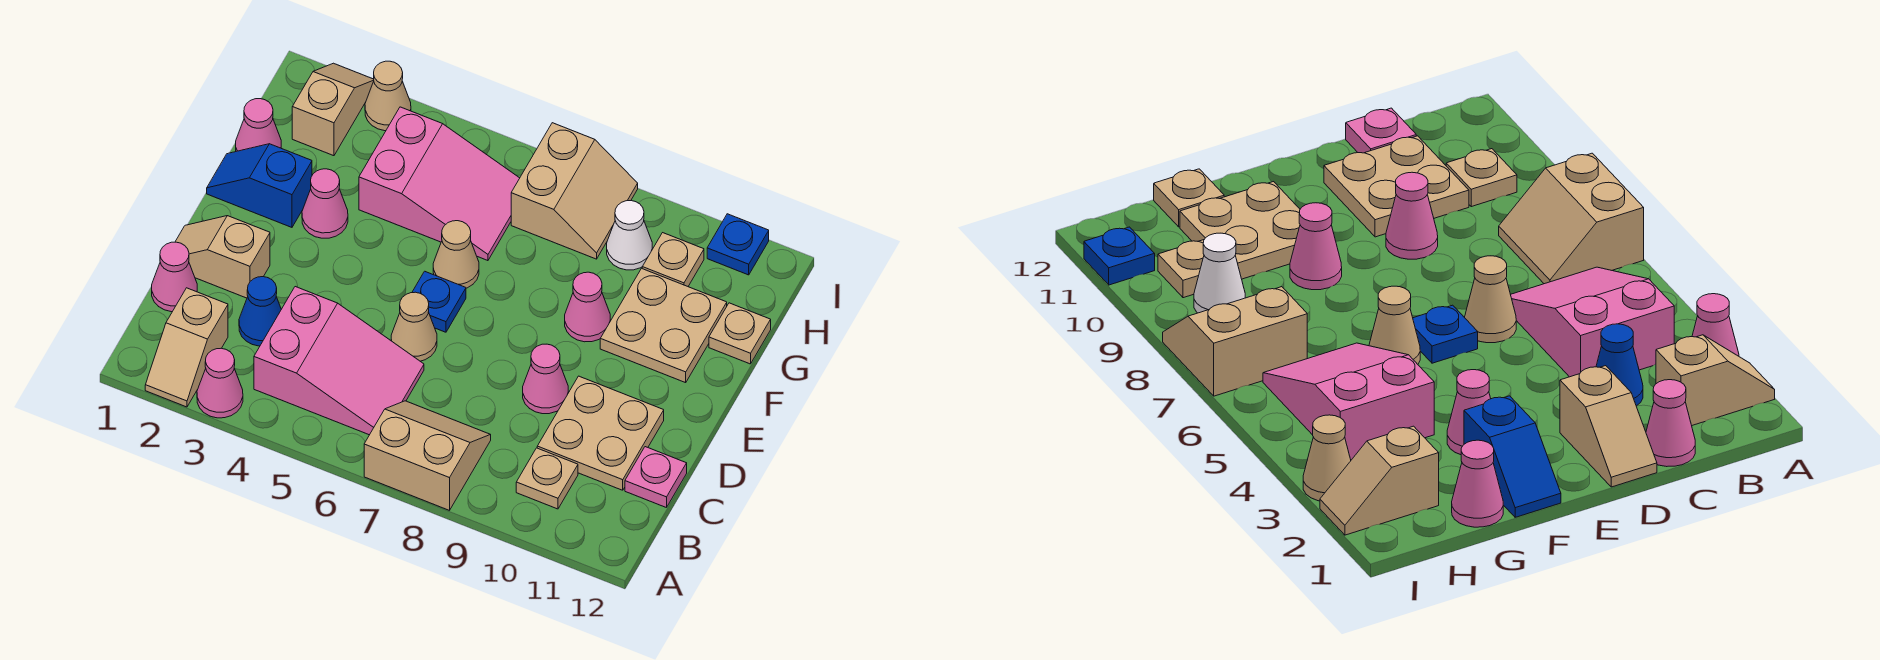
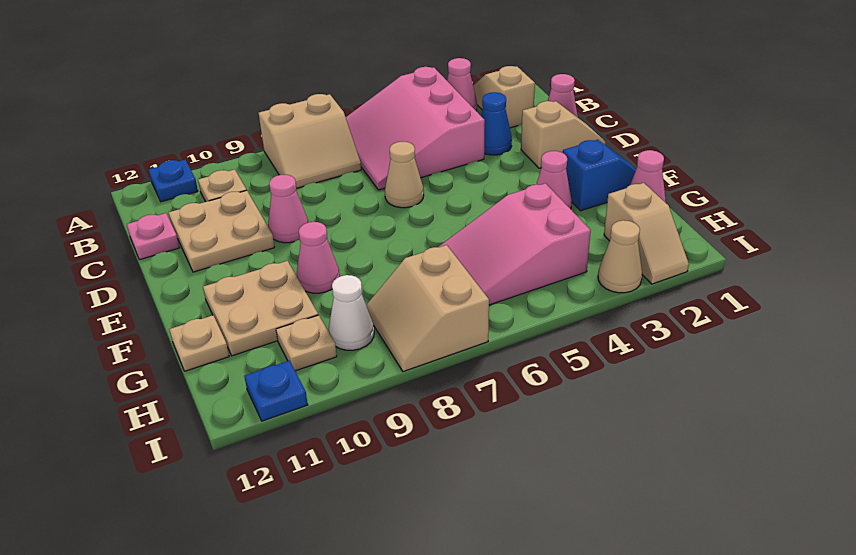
pink slope B4:C6 level 1 top 4 -> pink slope A4:C6 level 1 top 4
blue plate E6 level 1 -> blue plate A11 level 1
tan cone F6 level 1 -> none

